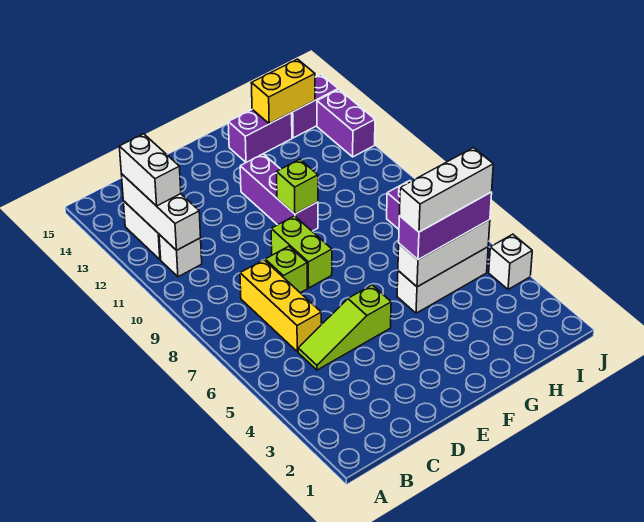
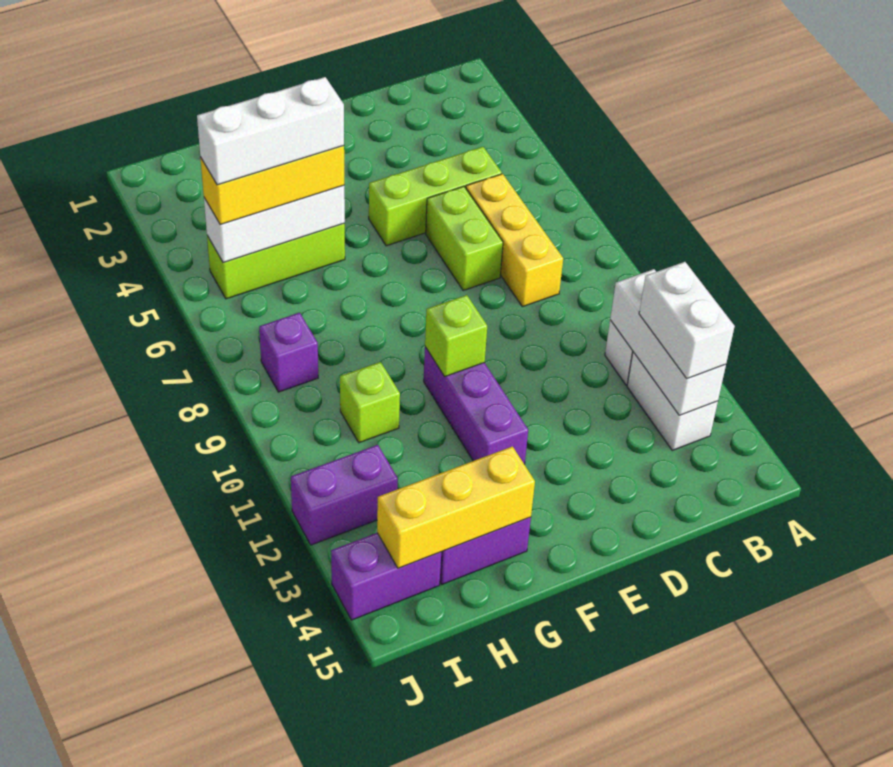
lime slope C5:E5 level 1 top E -> lime brick C5:E5 level 1
lime brick D8 level 1 -> lime brick H10 level 1
lime brick E8:E9 level 1 -> lime brick D6:D7 level 1
white brick G5:I5 level 1 -> lime brick G5:I5 level 1
purple brick G5:I5 level 3 -> yellow brick G5:I5 level 3
yellow brick H14:I14 level 2 -> yellow brick G14:I14 level 2
white brick J4 level 1 -> none
purple brick J12:J13 level 1 -> purple brick I12:J12 level 1

